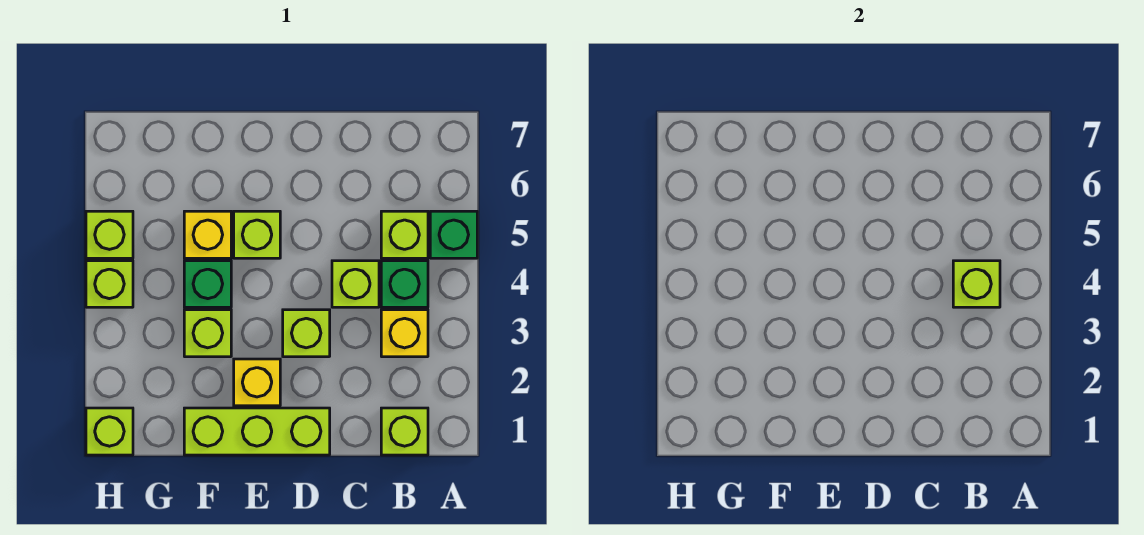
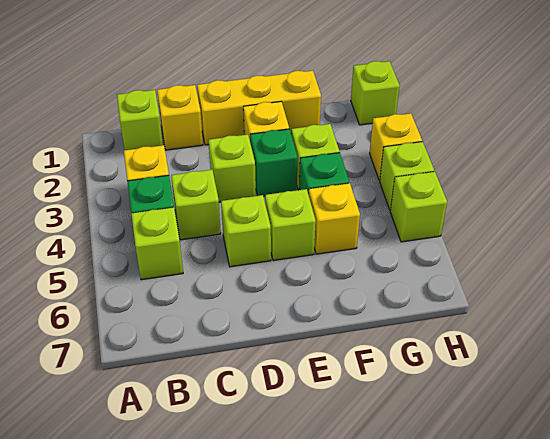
green brick A5 level 1 -> green brick E3 level 1
lime brick B4 level 2 -> lime brick D5 level 1
none -> yellow brick C1 level 1
lime brick D1:F1 level 1 -> yellow brick D1:F1 level 1
none -> yellow brick H3 level 1

